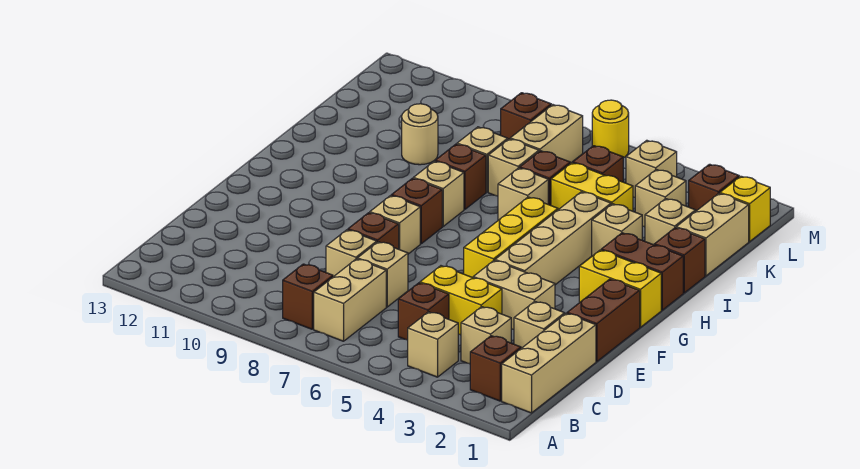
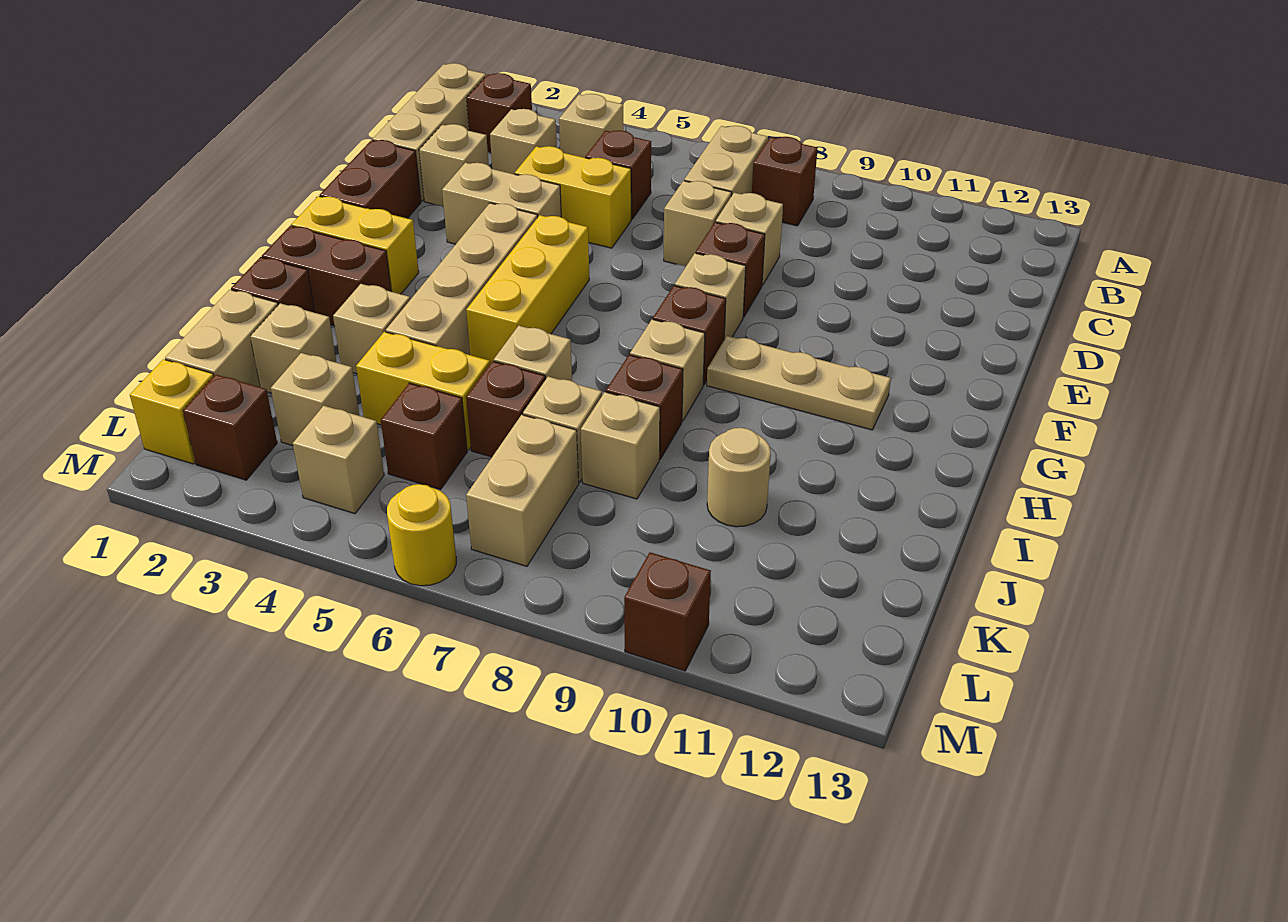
none -> tan plate G9:G11 level 1
brown brick L8 level 1 -> brown brick M10 level 1

